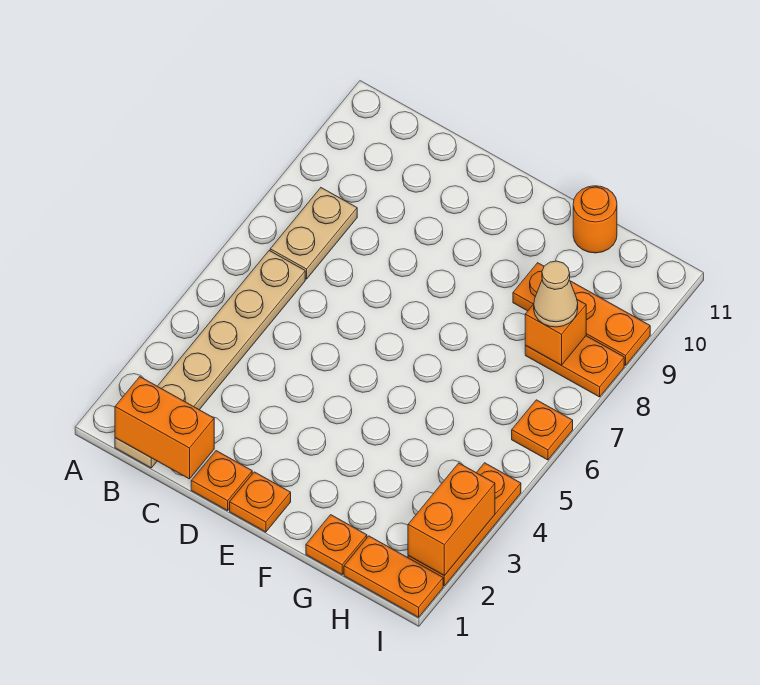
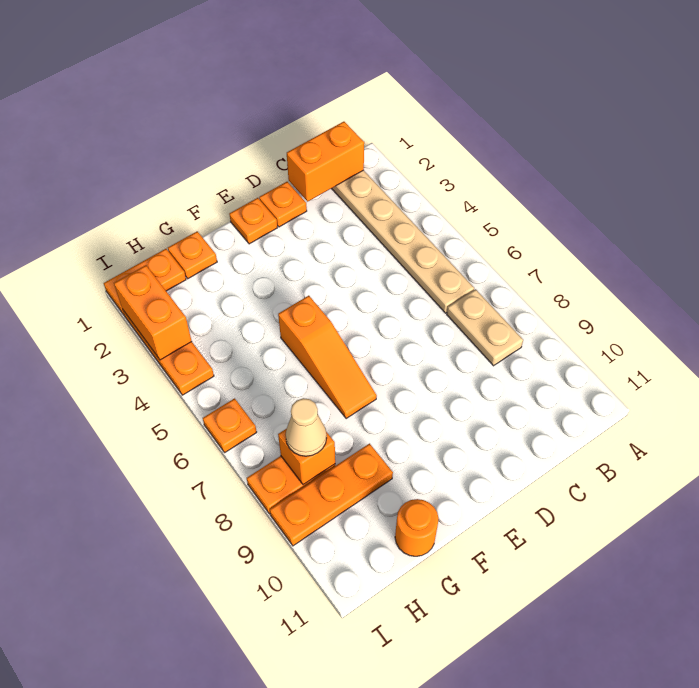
none -> orange slope F5:F7 level 1 top 5

